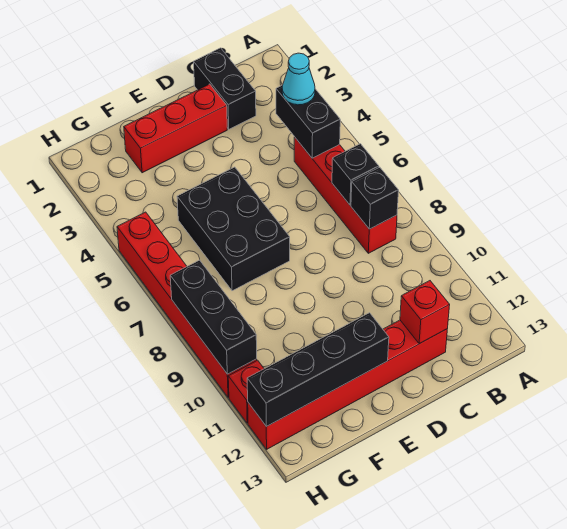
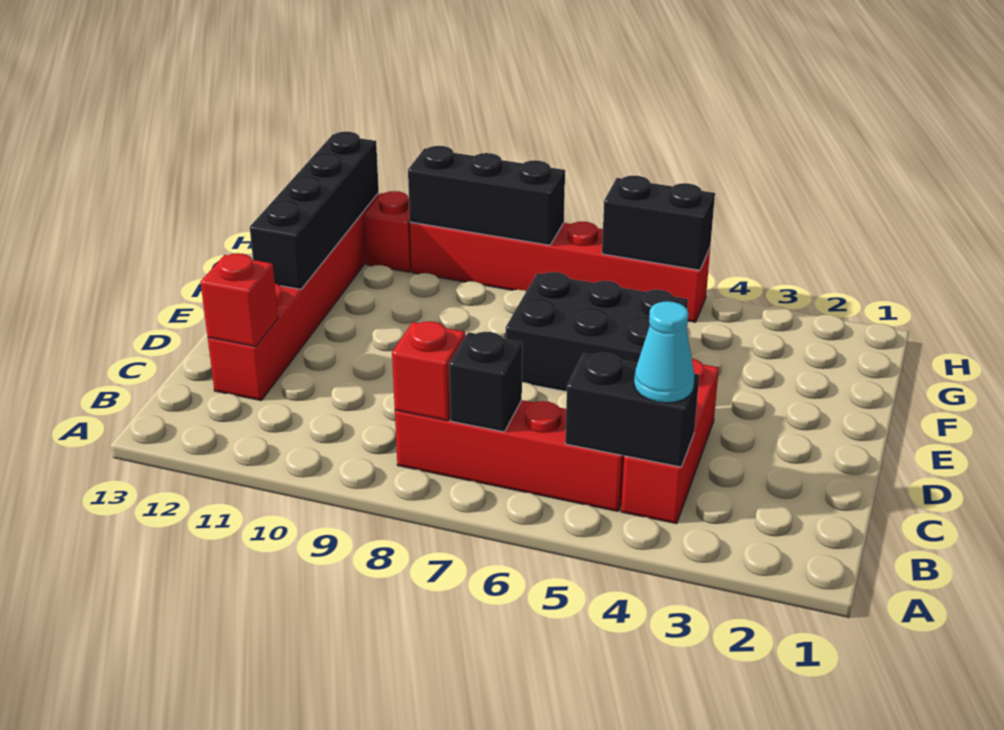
black brick B8 level 2 -> red brick B8 level 2
black brick C1:C2 level 1 -> black brick H5:H6 level 2
red brick D2:F2 level 1 -> red brick B4:D4 level 1

